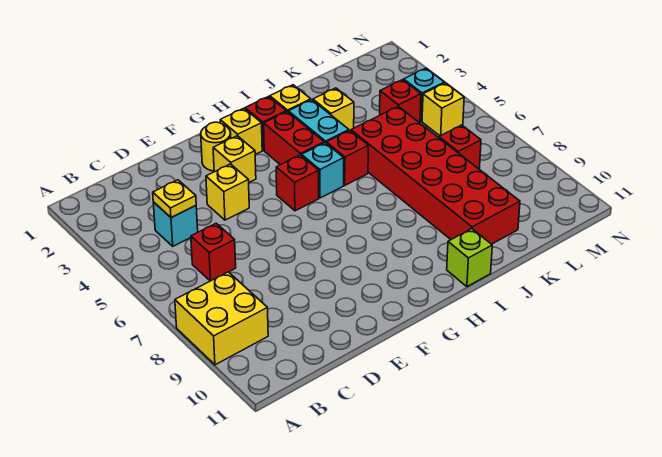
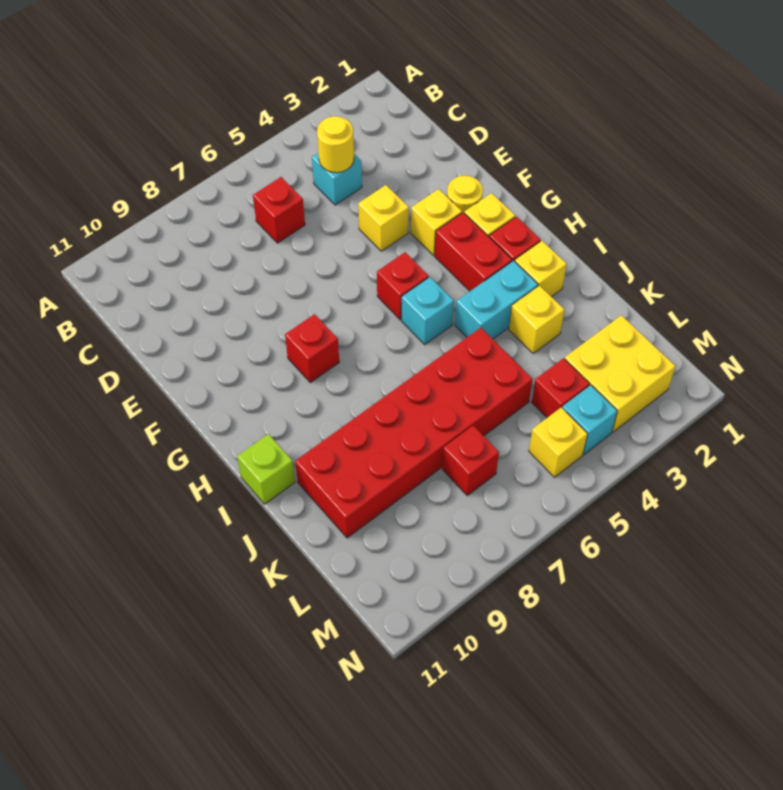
yellow brick A8:B9 level 1 -> yellow brick L2:M3 level 1
yellow plate C4 level 2 -> yellow round brick C4 level 2
red brick H3:H4 level 1 -> red brick G3:H3 level 1
red brick I5 level 1 -> red brick G8 level 1

